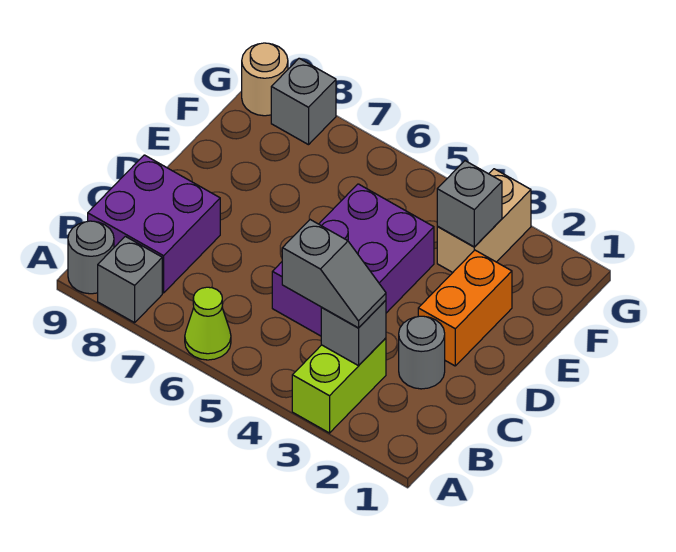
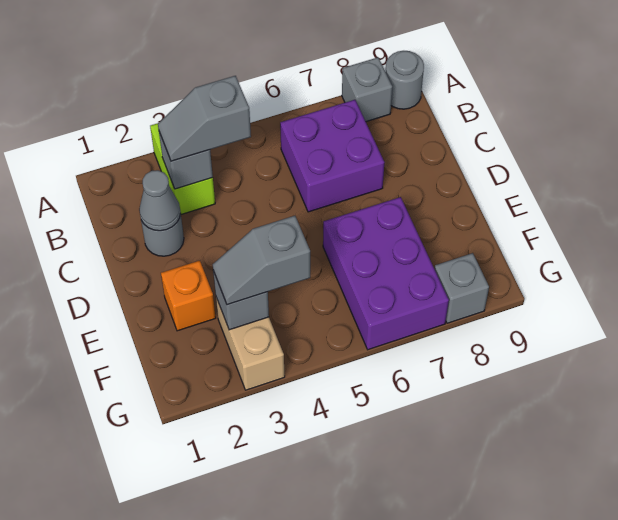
lime cone A6 level 1 -> none
purple brick B8:C9 level 1 -> purple brick B6:C7 level 1
none -> grey cone C2 level 2
purple brick C4:E5 level 1 -> purple brick E6:G7 level 1
orange brick D2:E2 level 1 -> orange brick E2 level 1
none -> grey slope F3:F4 level 3 top 4
tan round brick G9 level 1 -> none

